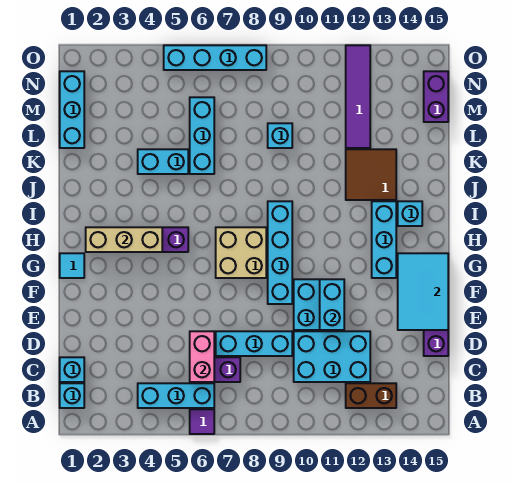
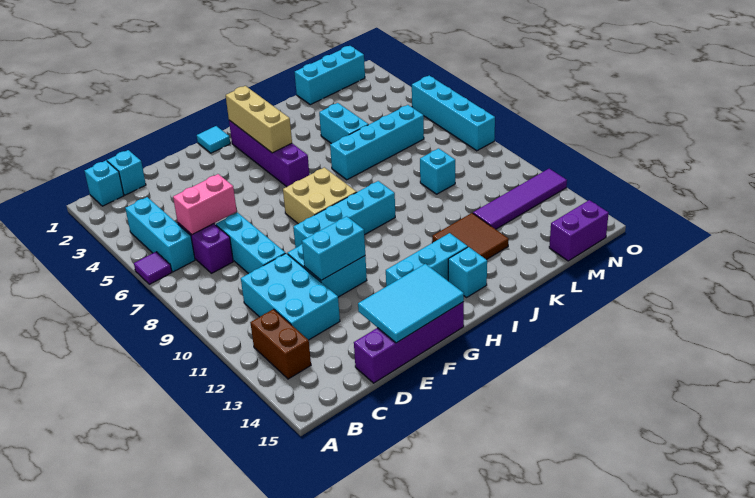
cyan brick K6:M6 level 1 -> cyan brick J6:M6 level 1

